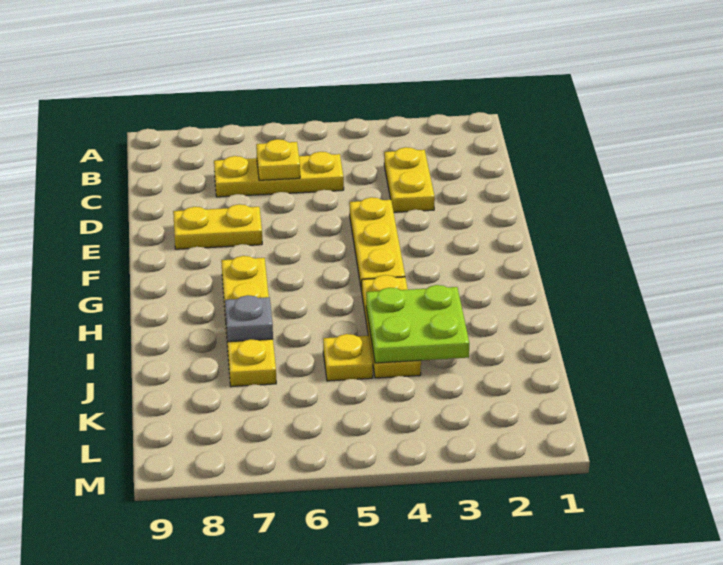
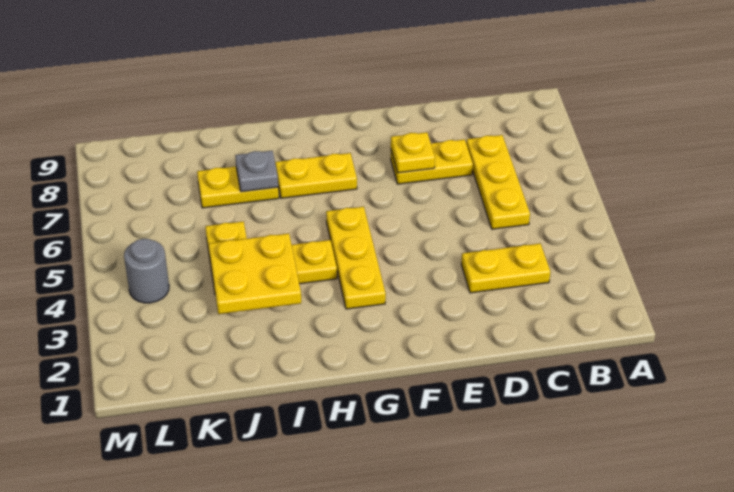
yellow plate C6 level 2 -> yellow plate E7 level 2
yellow plate E4:G4 level 1 -> yellow plate G3:G5 level 1
yellow plate E7:E8 level 1 -> yellow plate D7:E7 level 1
lime plate I3:J4 level 2 -> yellow plate I3:J4 level 2
none -> grey round brick L4 level 1

